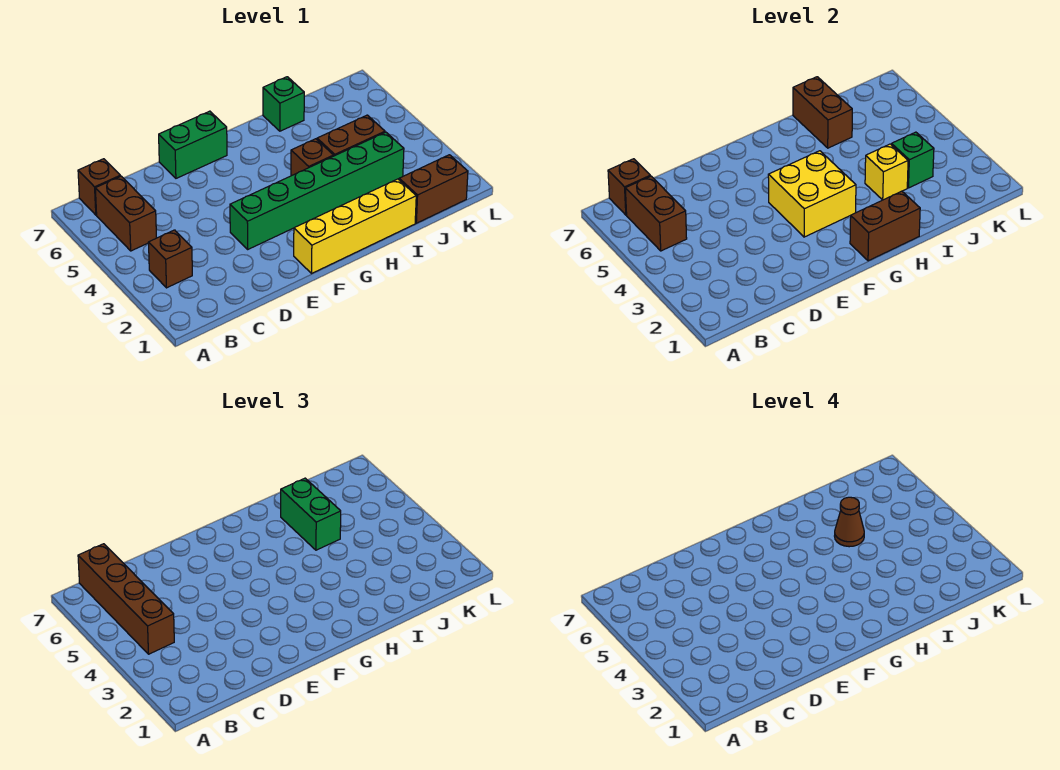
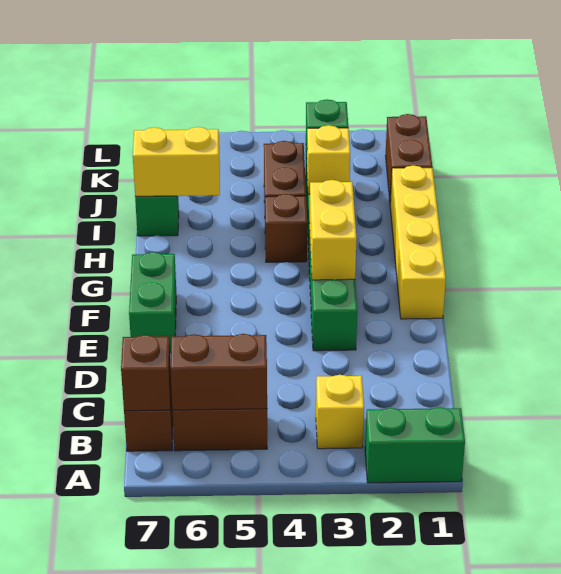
brown brick B3 level 1 -> yellow brick B3 level 1
brown brick B4:B7 level 3 -> none
yellow brick F3:G4 level 2 -> yellow brick F3:G3 level 2
brown brick G1:H1 level 2 -> none
green brick I5:I6 level 3 -> green brick A1:A2 level 1
brown cone I5 level 4 -> none
brown brick I6:I7 level 2 -> yellow brick I6:I7 level 2

